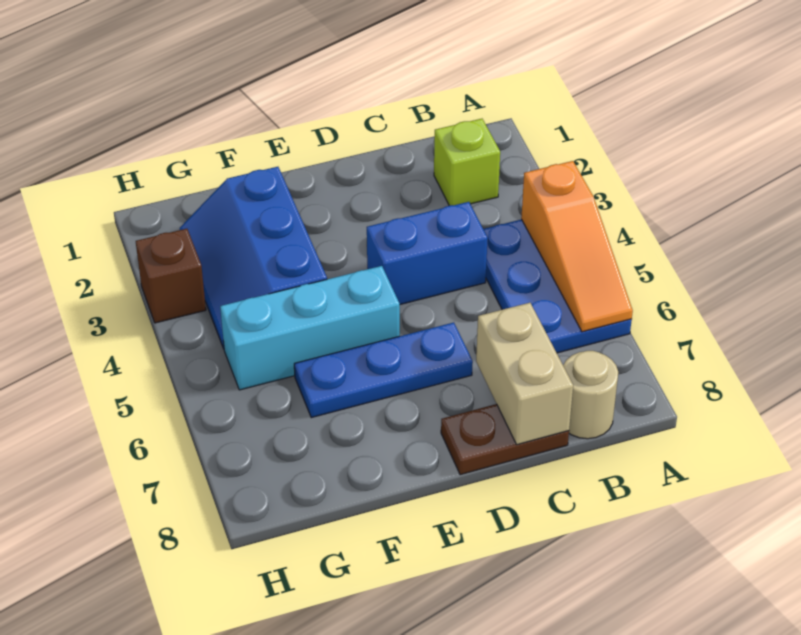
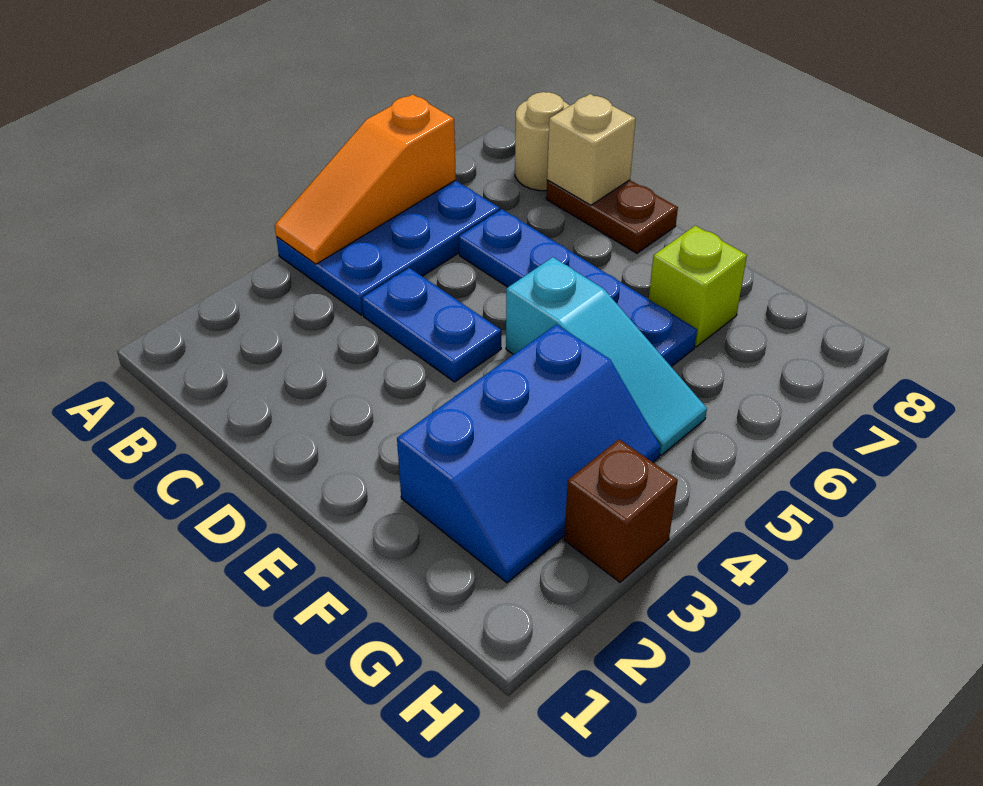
orange slope A4:A6 level 2 top 4 -> orange slope A4:A6 level 2 top 6
lime brick B2 level 1 -> lime brick F7 level 1
blue brick C4:D4 level 1 -> blue plate C4:D4 level 1
tan brick C7:C8 level 2 -> tan brick C8 level 2
blue plate D6:F6 level 1 -> blue plate C6:F6 level 1
cyan brick E5:G5 level 1 -> cyan slope E5:G5 level 1 top E

